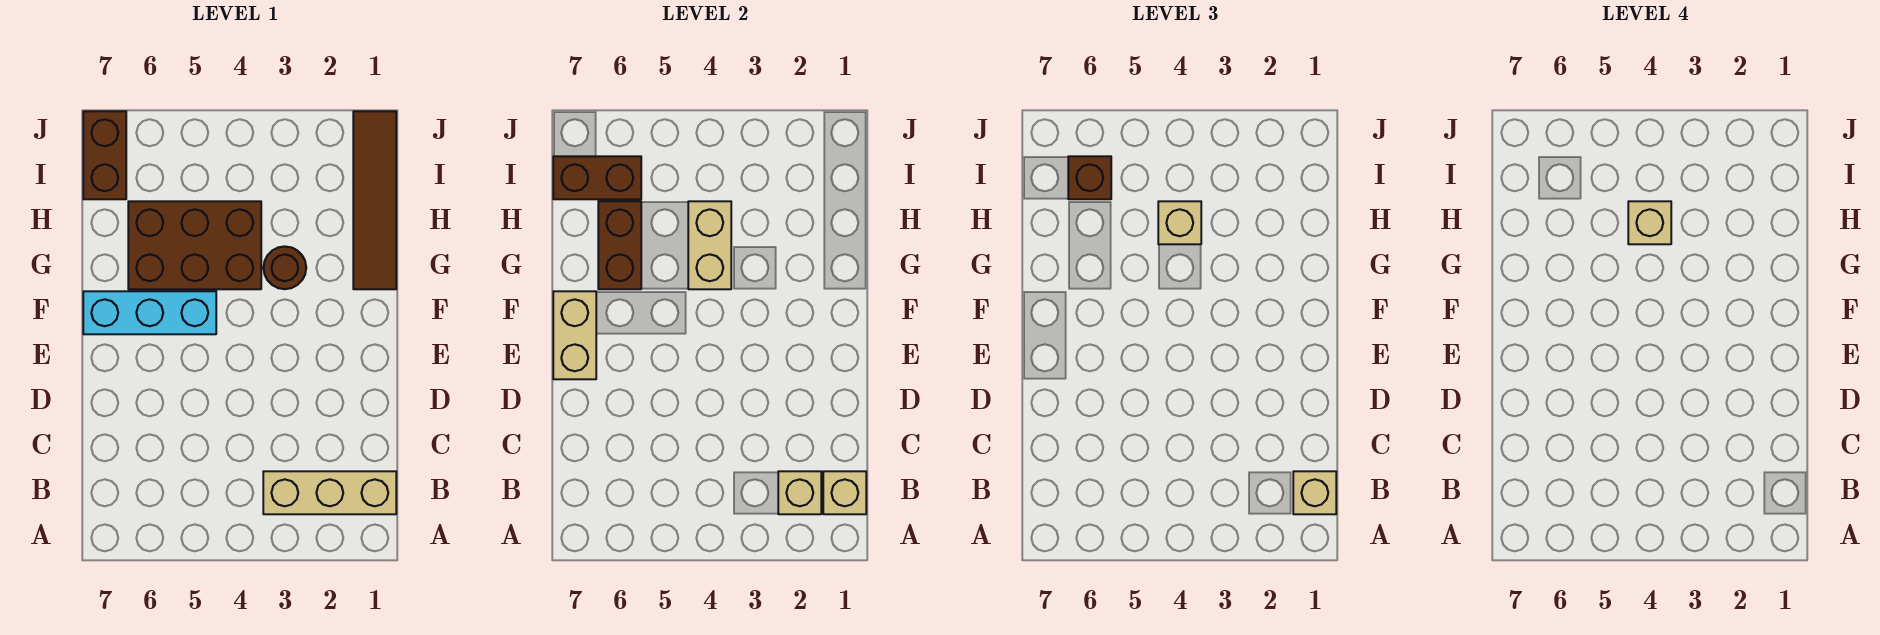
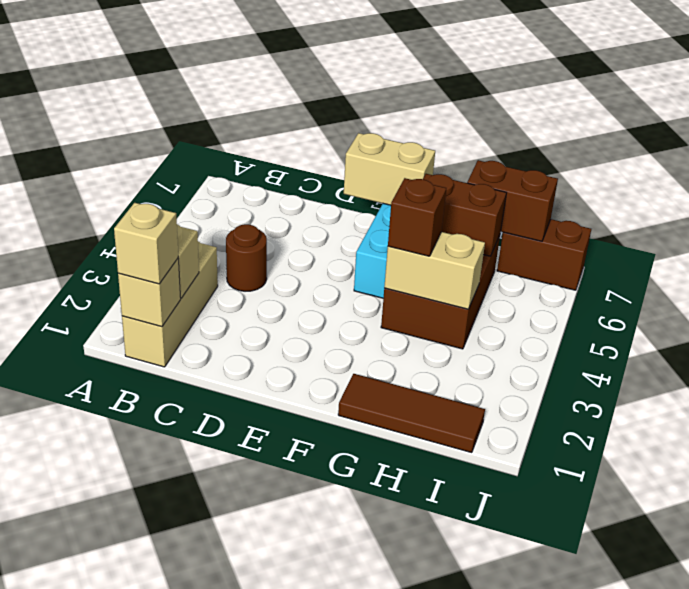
brown tile G1:J1 level 1 -> brown tile G1:I1 level 1
brown round brick G3 level 1 -> brown round brick C4 level 1
tan brick H4 level 3 -> none
tan brick H4 level 4 -> none
brown brick I6:I7 level 2 -> brown brick H7:I7 level 2
brown brick I6 level 3 -> brown brick G4 level 3

